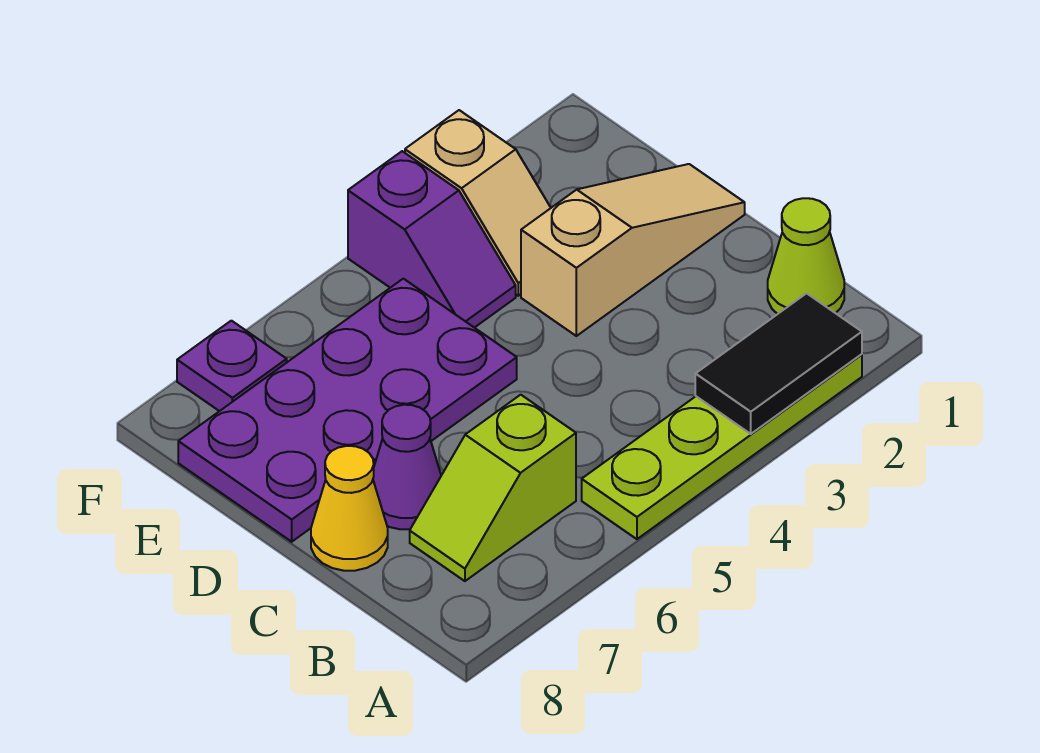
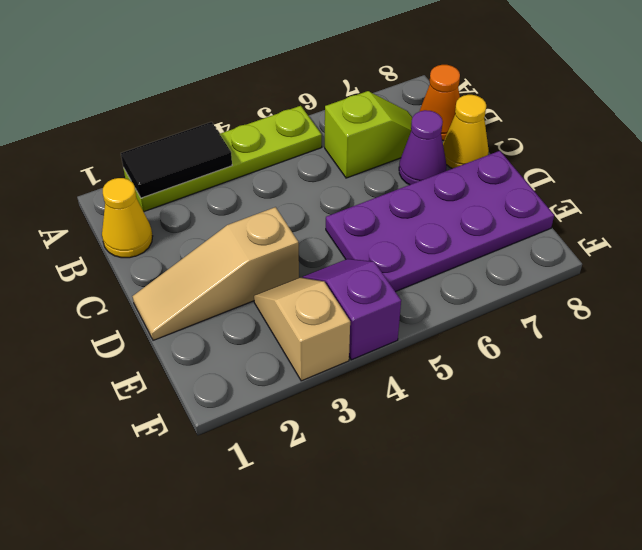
lime cone B1 level 1 -> yellow cone B1 level 1
none -> orange cone B8 level 1
purple plate F7 level 1 -> none

